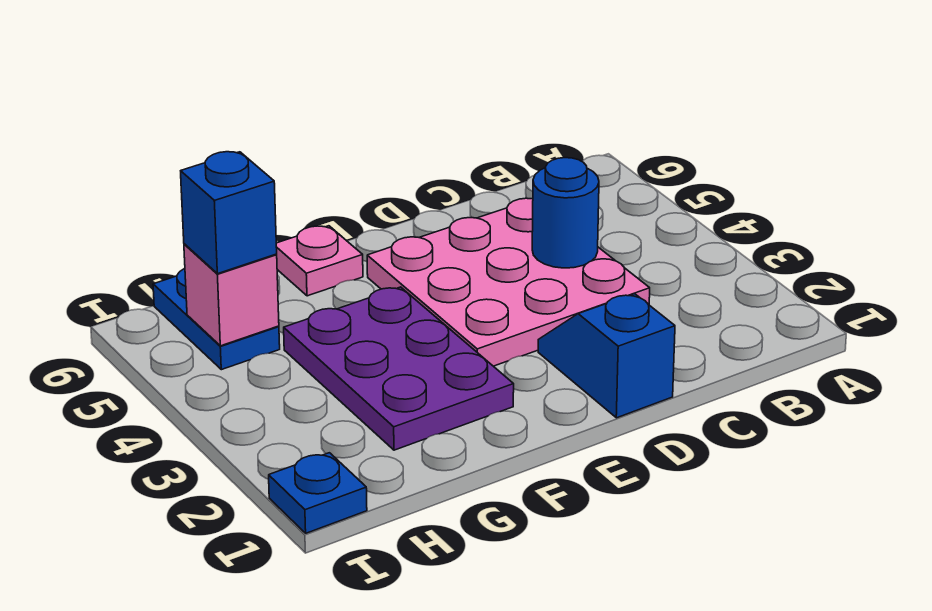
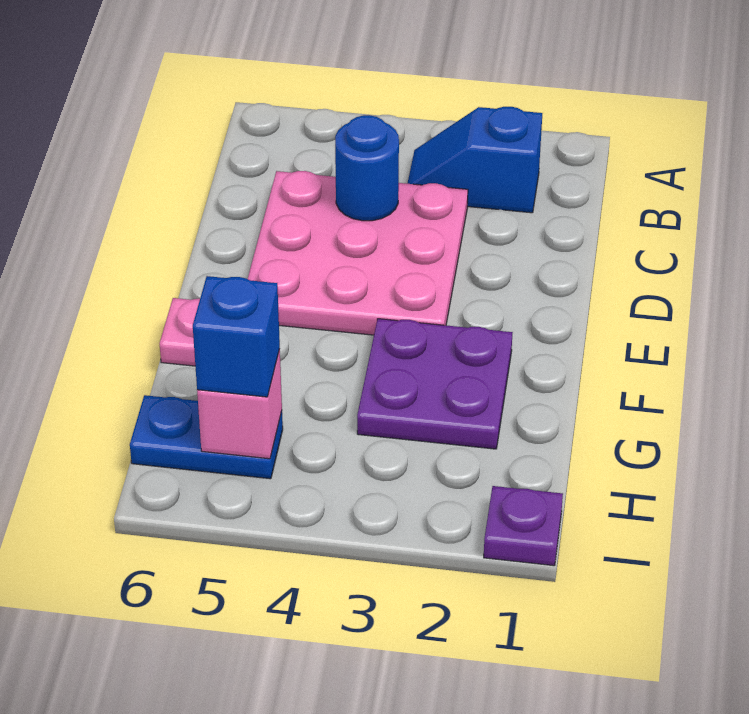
blue slope D1:D2 level 1 top 1 -> blue slope B2:B3 level 1 top 2
purple plate F2:G4 level 1 -> purple plate F2:G3 level 1
blue plate I1 level 1 -> purple plate I1 level 1

